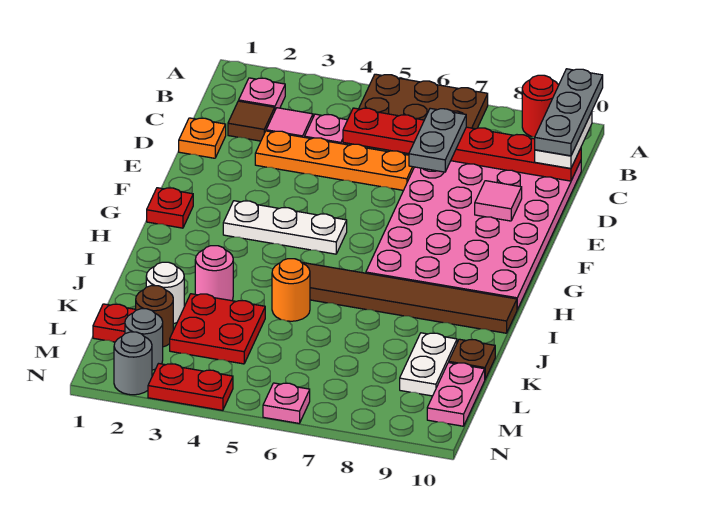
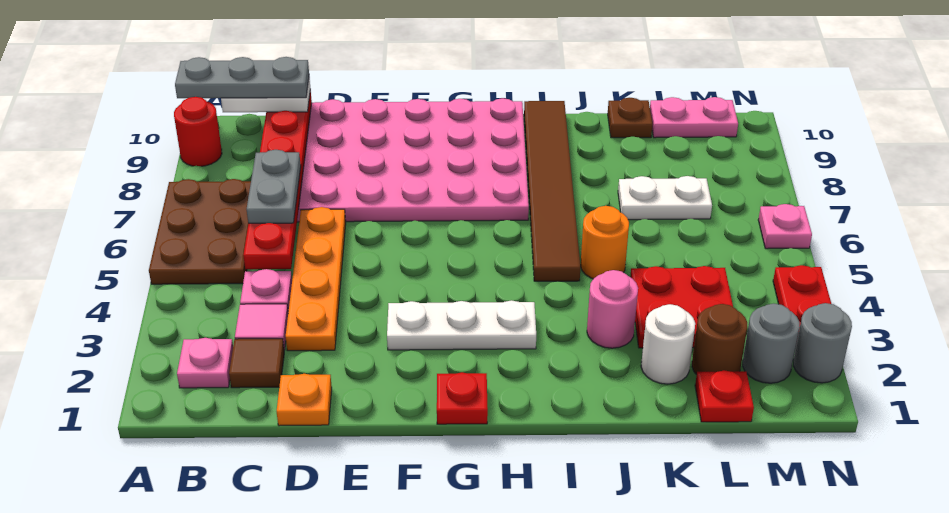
grey plate C7:D7 level 3 -> grey plate C6:C7 level 3
pink tile E9 level 2 -> none
white plate G3:G5 level 1 -> white plate F3:H3 level 1
white plate K9:L9 level 1 -> white plate K7:L7 level 1

